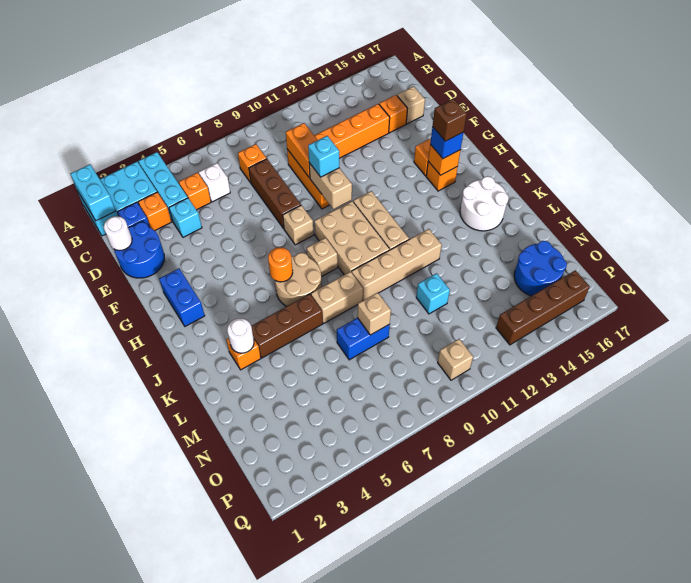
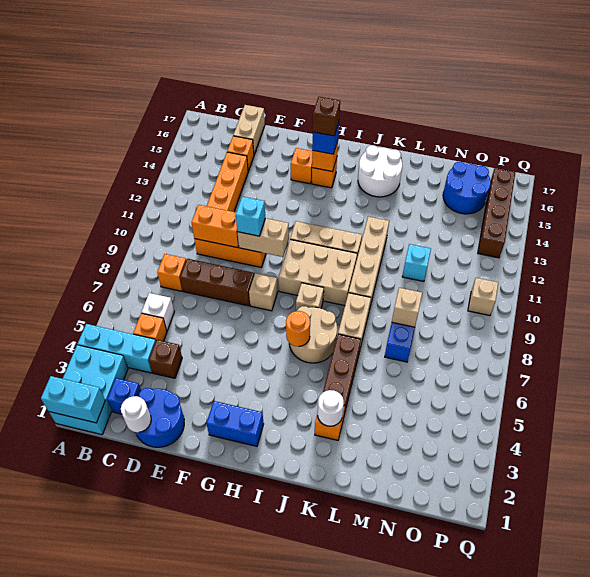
orange brick C3 level 1 -> none
cyan brick D4 level 1 -> brown brick D4 level 1
tan brick D16 level 1 -> tan brick D16:D17 level 1

